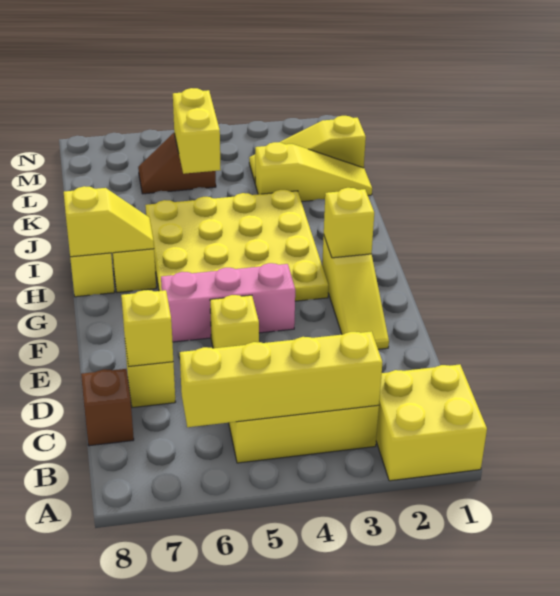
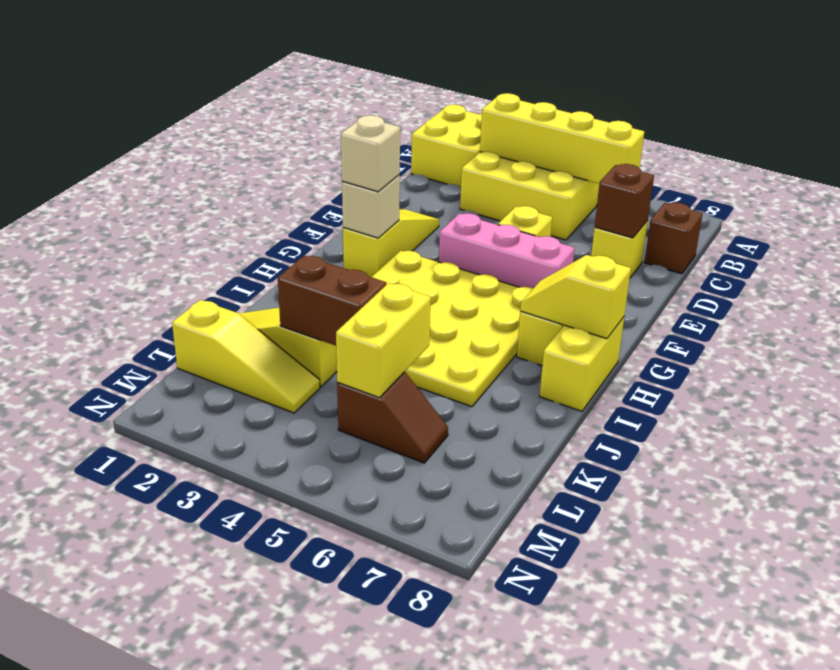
yellow brick D7 level 2 -> brown brick D7 level 2
yellow brick G2 level 2 -> tan brick G2 level 2
none -> tan brick G2 level 3
none -> brown brick K3:K4 level 2

